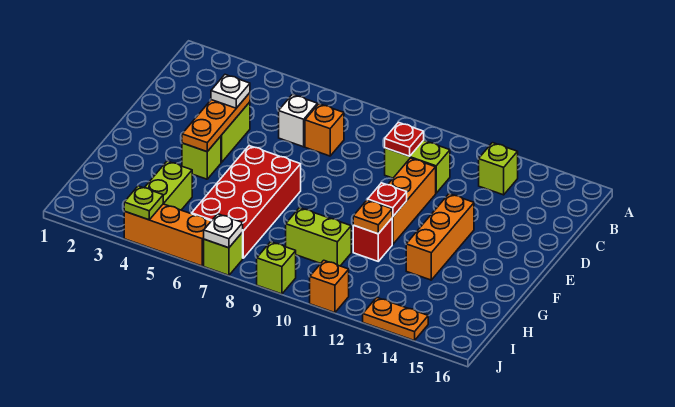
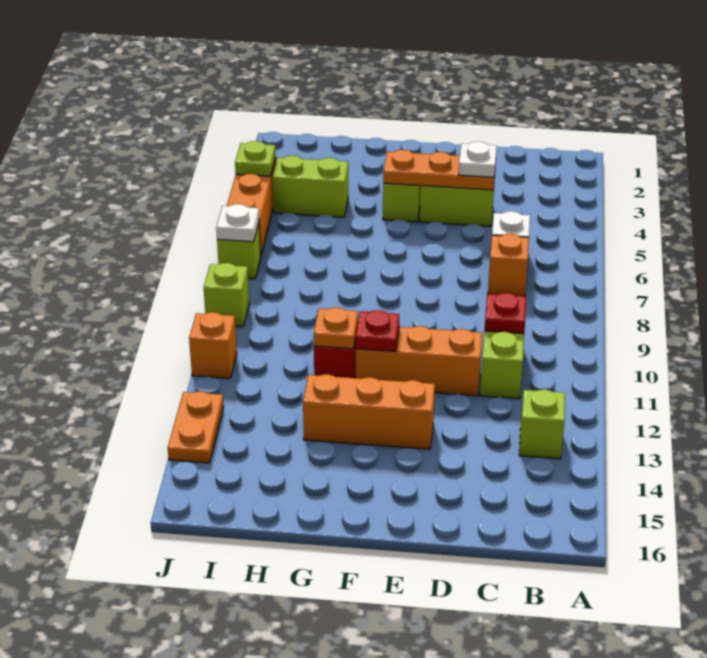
red brick F6:I7 level 1 -> none
lime brick H9:H10 level 1 -> none

